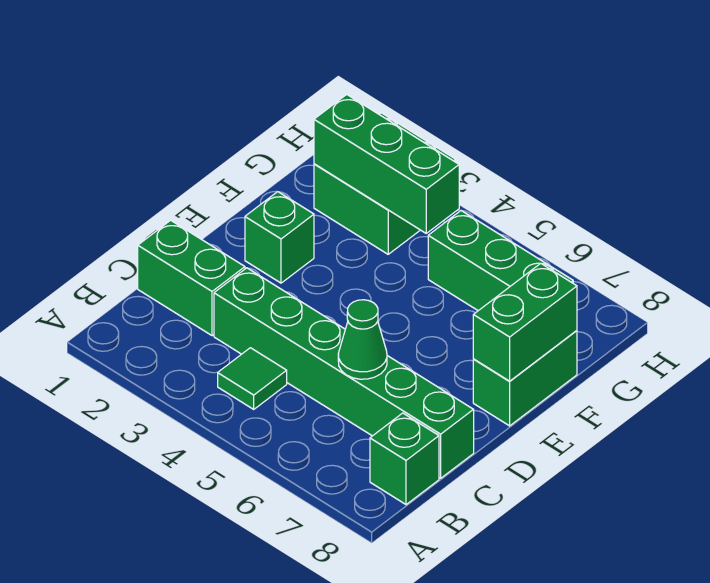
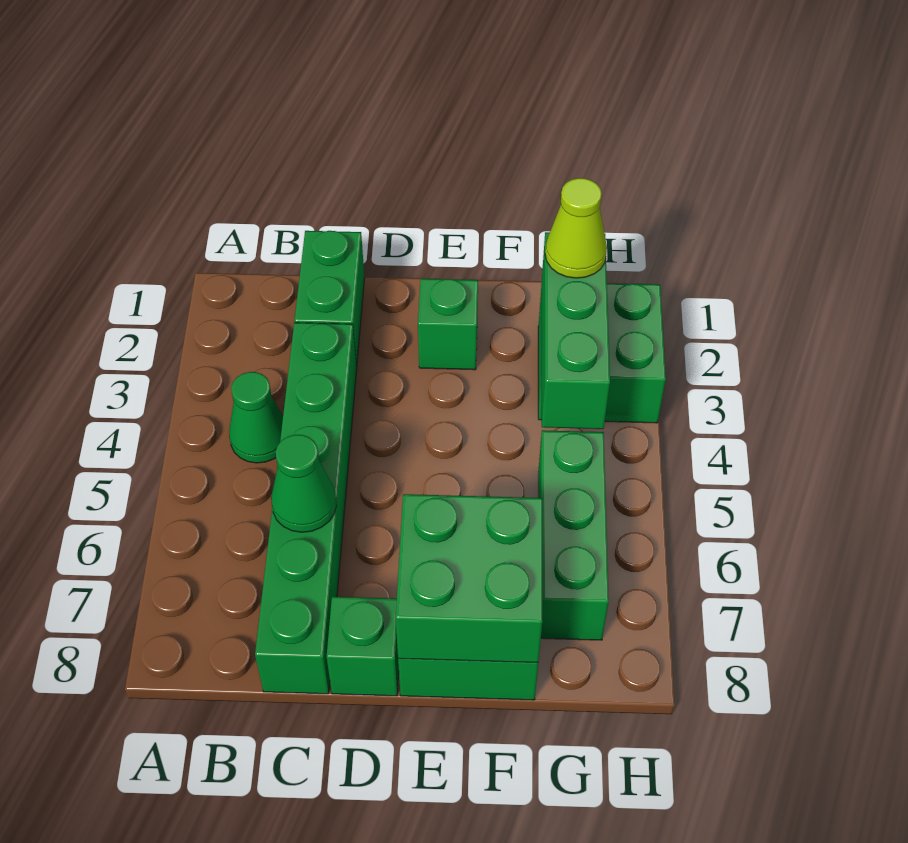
green tile B4 level 1 -> green cone B4 level 1
green brick B8 level 1 -> green brick D8 level 1
green brick E8:F8 level 2 -> green brick E7:F8 level 2
none -> lime cone G2 level 3

